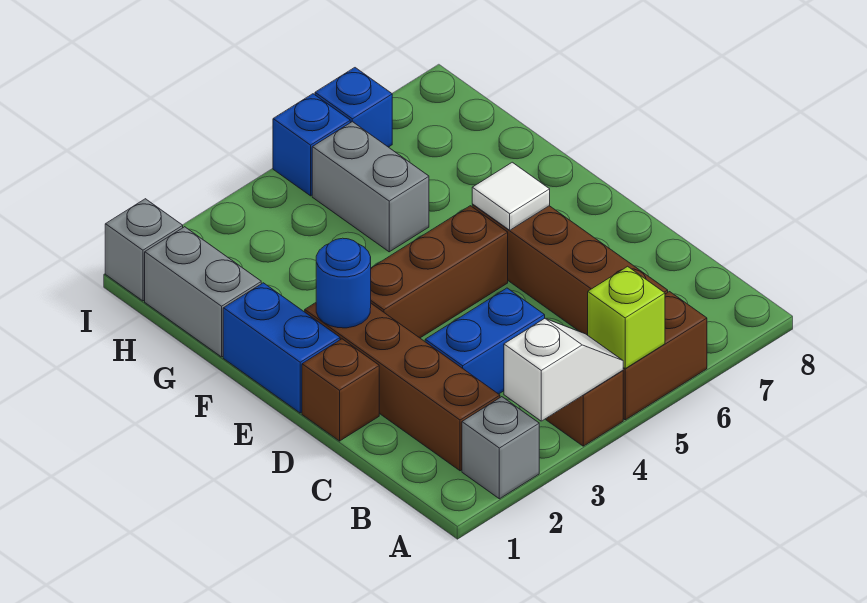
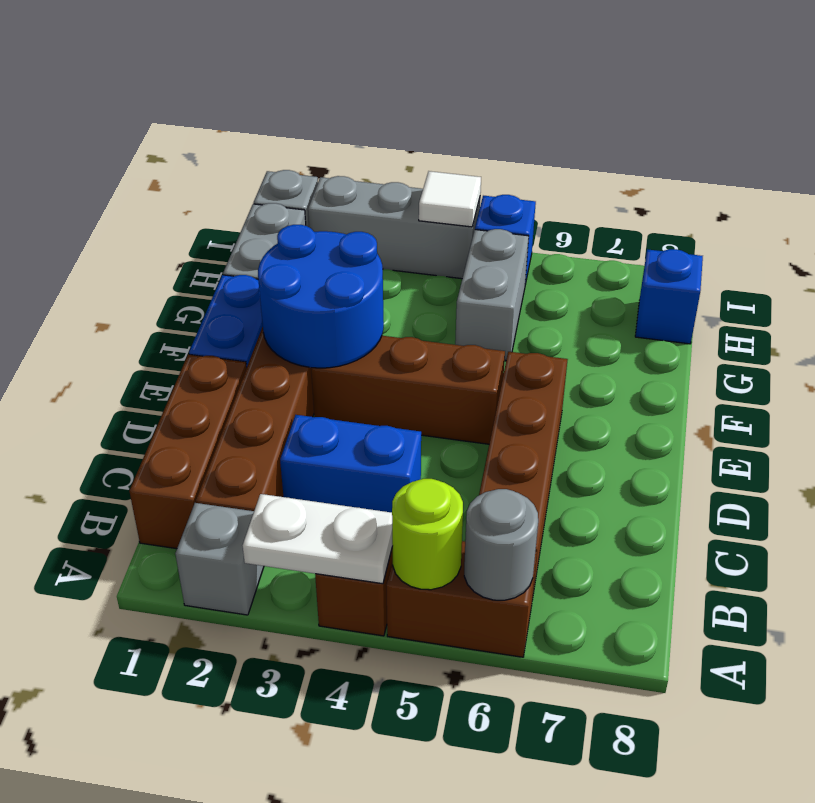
white slope A3:A4 level 2 top 3 -> white plate A3:A4 level 2
lime brick A5 level 2 -> lime round brick A5 level 2
none -> grey round brick A6 level 2
brown brick D1 level 1 -> brown brick B1:D1 level 1
blue round brick E2 level 2 -> blue round brick E2:F3 level 2
white tile E6 level 2 -> white tile I4 level 2
none -> grey brick I2:I4 level 1
blue brick I6 level 1 -> blue brick H8 level 1

